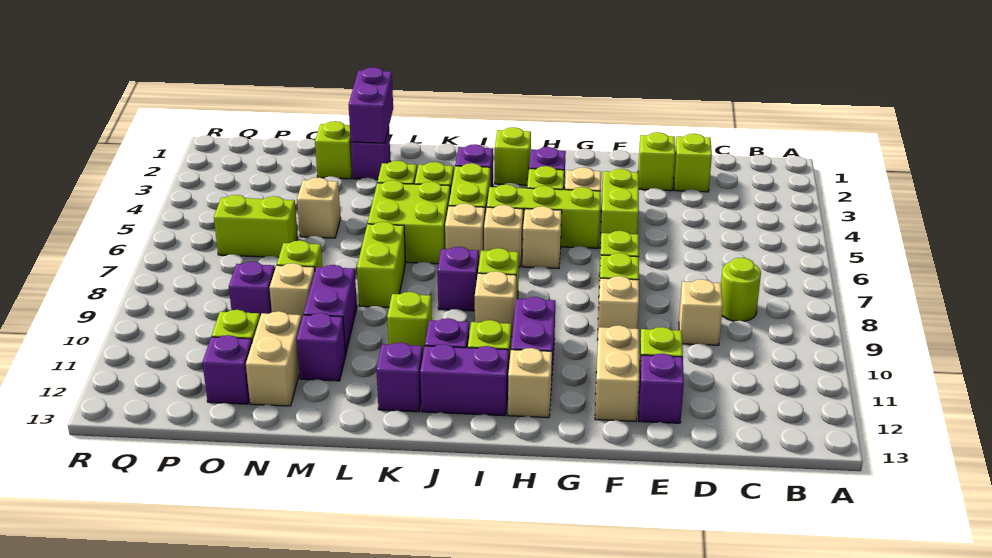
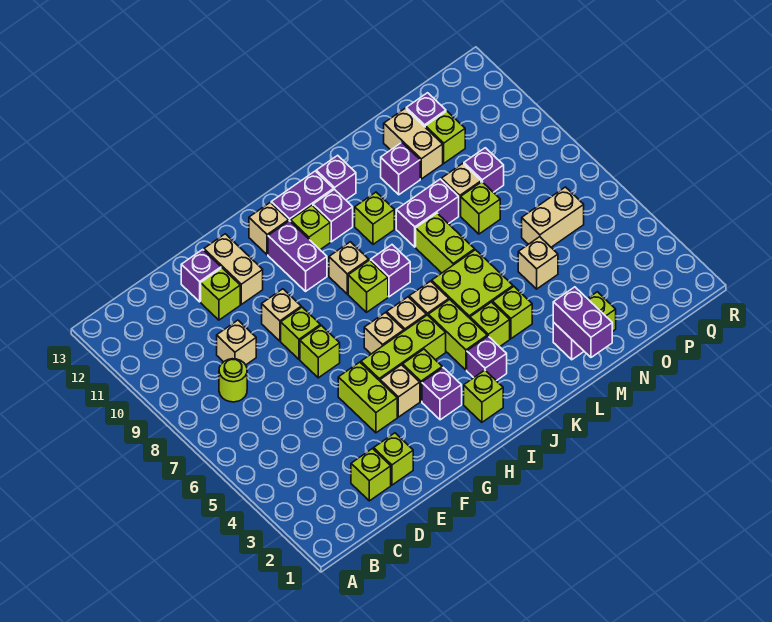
purple brick M9:M10 level 1 -> purple brick L9:M9 level 1
lime brick O6:P6 level 1 -> tan brick O6:P6 level 1

